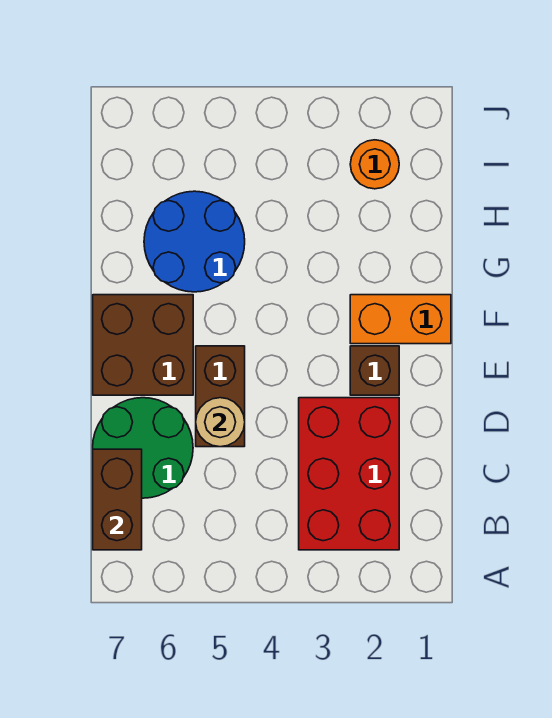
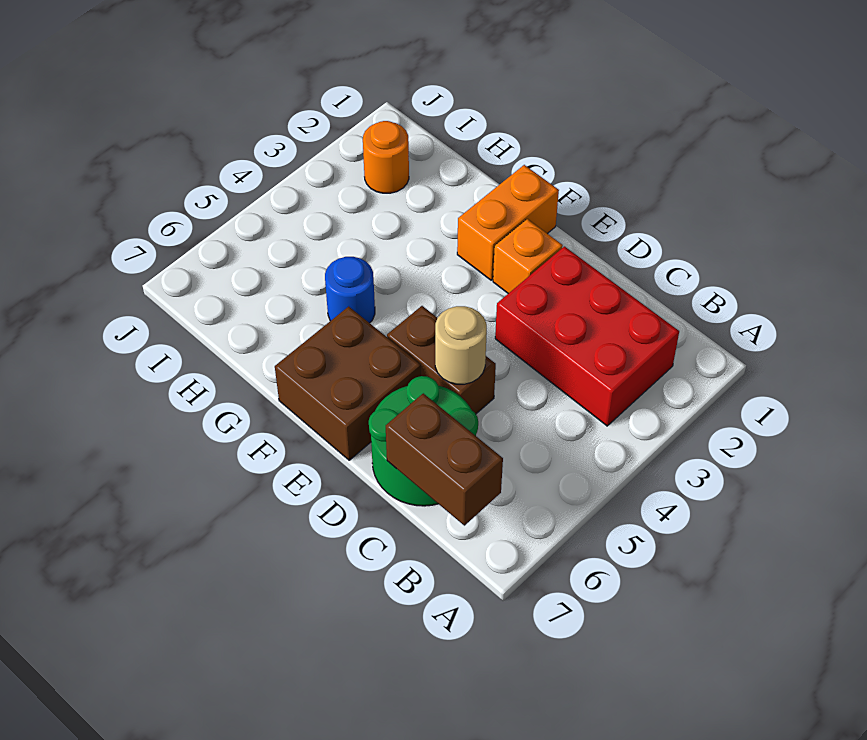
brown brick E2 level 1 -> orange brick E2 level 1
blue round brick G5:H6 level 1 -> blue round brick G5 level 1

